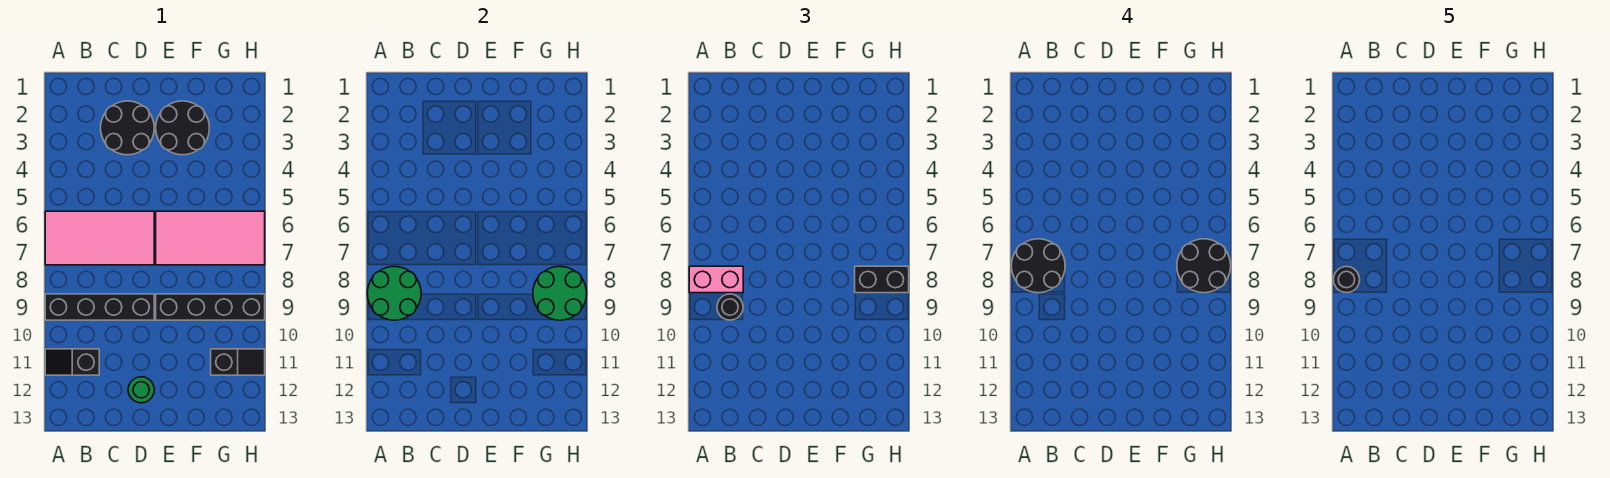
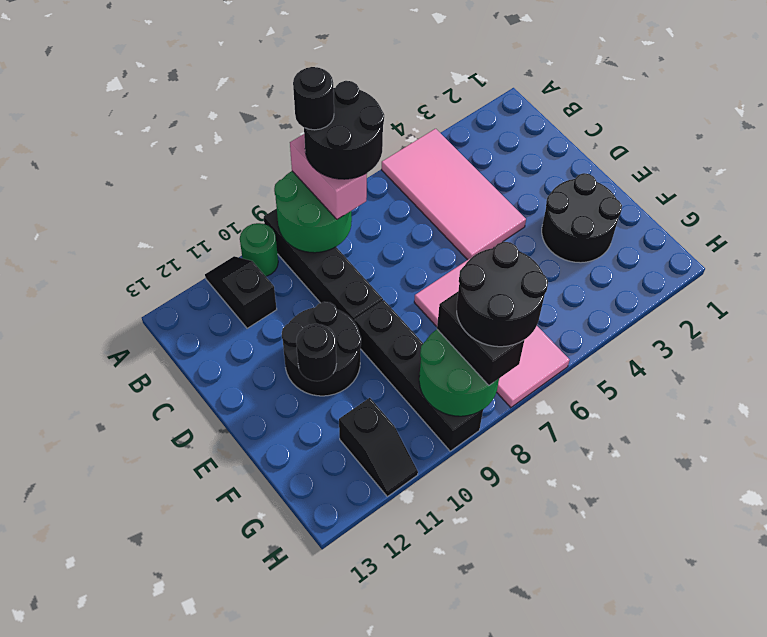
pink tile A6:D7 level 1 -> pink tile A4:D5 level 1
black round brick B9 level 3 -> black round brick E11 level 2
black round brick C2:D3 level 1 -> black round brick D10:E11 level 1
green round brick D12 level 1 -> green round brick A10 level 1

